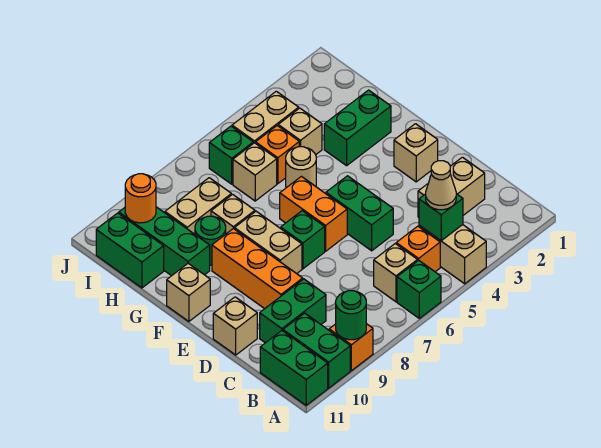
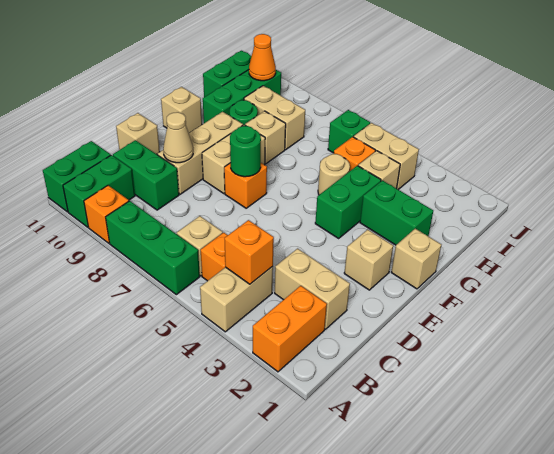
green brick A6 level 1 -> green brick A6:A8 level 1
green round brick A9 level 2 -> green round brick E7 level 2
green brick B4 level 2 -> orange brick B4 level 2
tan cone B4 level 3 -> tan cone D9 level 2
green brick D5:E5 level 1 -> green brick F4:G4 level 1
orange brick D9:F9 level 1 -> tan brick D9:F9 level 1
orange brick E6:F6 level 1 -> orange brick A2:B2 level 1
green brick E7 level 1 -> orange brick E7 level 1
tan brick H6 level 1 -> tan brick F1 level 1
orange round brick I10 level 2 -> orange cone I10 level 2

